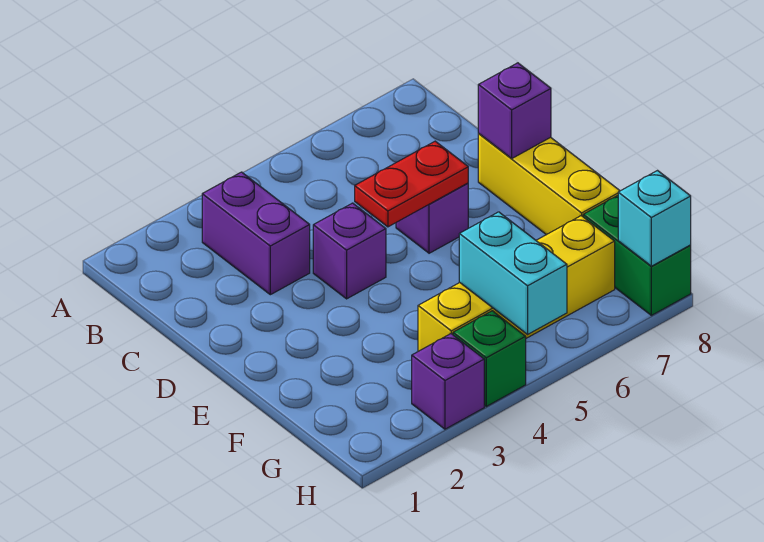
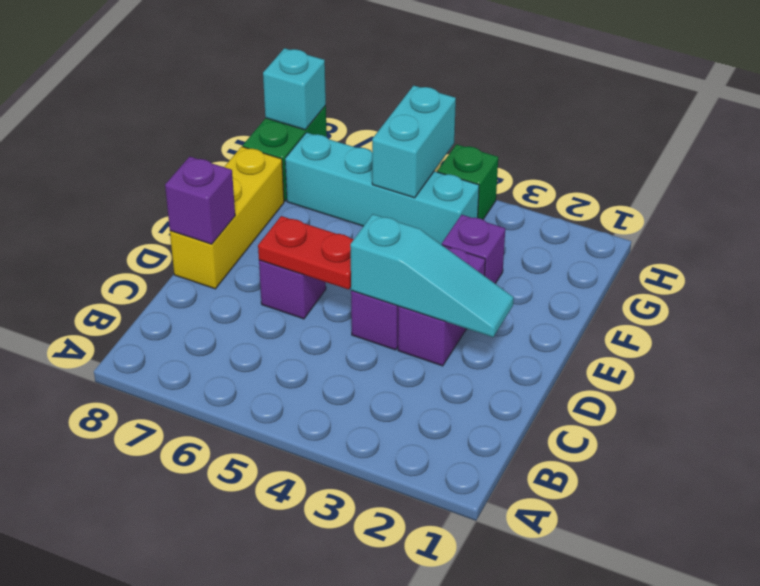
purple brick B3:C3 level 1 -> purple brick D3:E3 level 1
none -> cyan slope D2:D4 level 2 top 4
yellow brick G4:G7 level 1 -> cyan brick G4:G7 level 1
purple brick H3 level 1 -> purple brick F3 level 1

